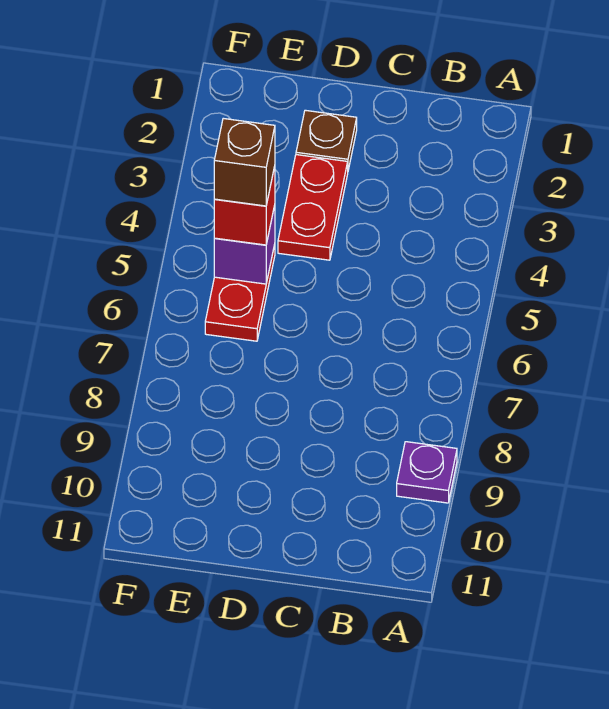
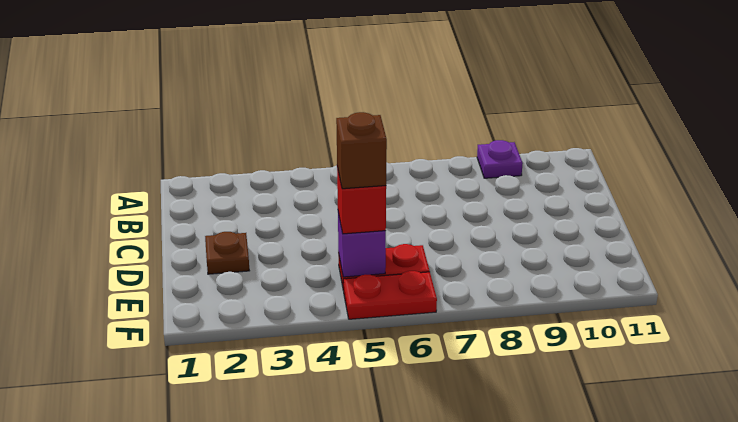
red plate D3:D4 level 1 -> red plate F5:F6 level 1

